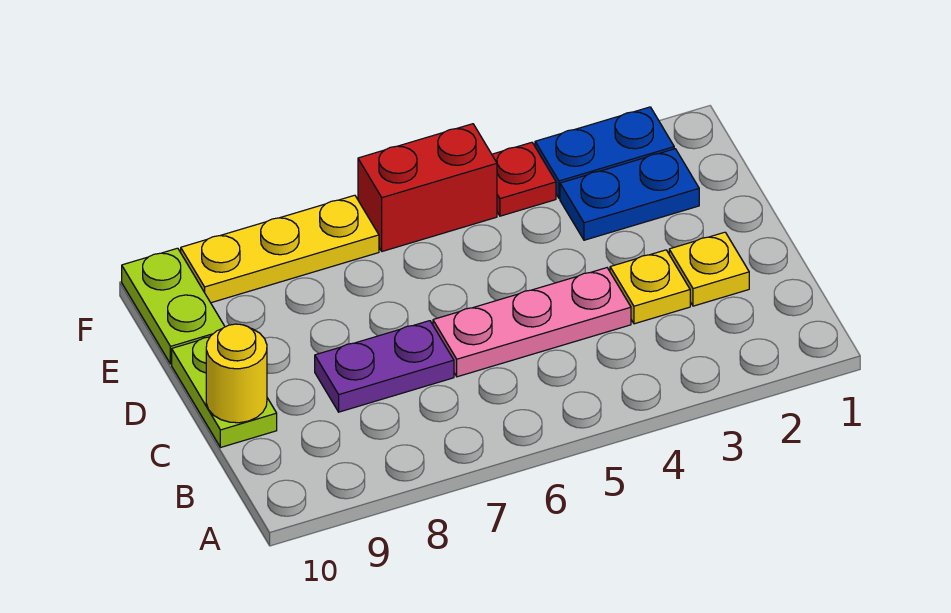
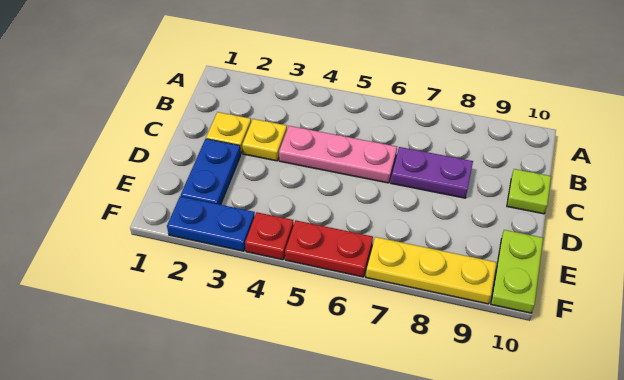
lime plate C10:D10 level 1 -> lime plate C10 level 1
yellow round brick C10 level 2 -> none
blue plate E2:E3 level 1 -> blue plate D2:E2 level 1
red brick F5:F6 level 1 -> red plate F5:F6 level 1

